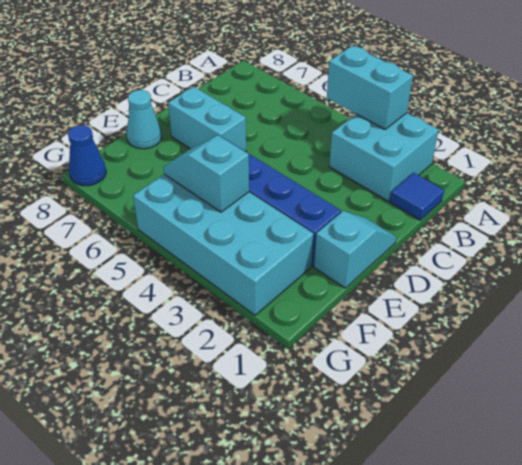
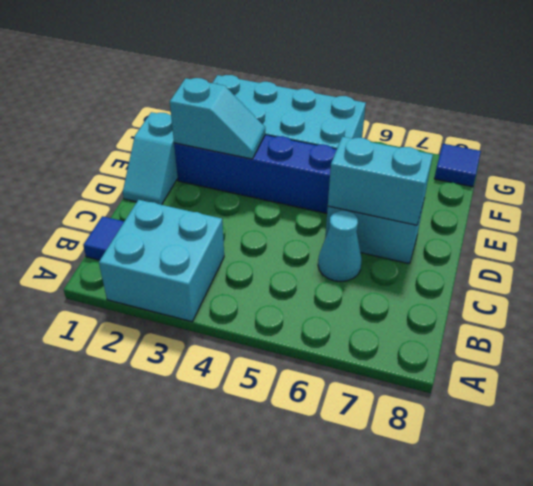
cyan brick A3:A4 level 2 -> cyan brick D6:D7 level 2
cyan cone E8 level 1 -> cyan cone C6 level 1
cyan slope F4:F5 level 2 top 4 -> cyan slope E2:E3 level 2 top 2
blue cone G8 level 1 -> blue tile G8 level 1

